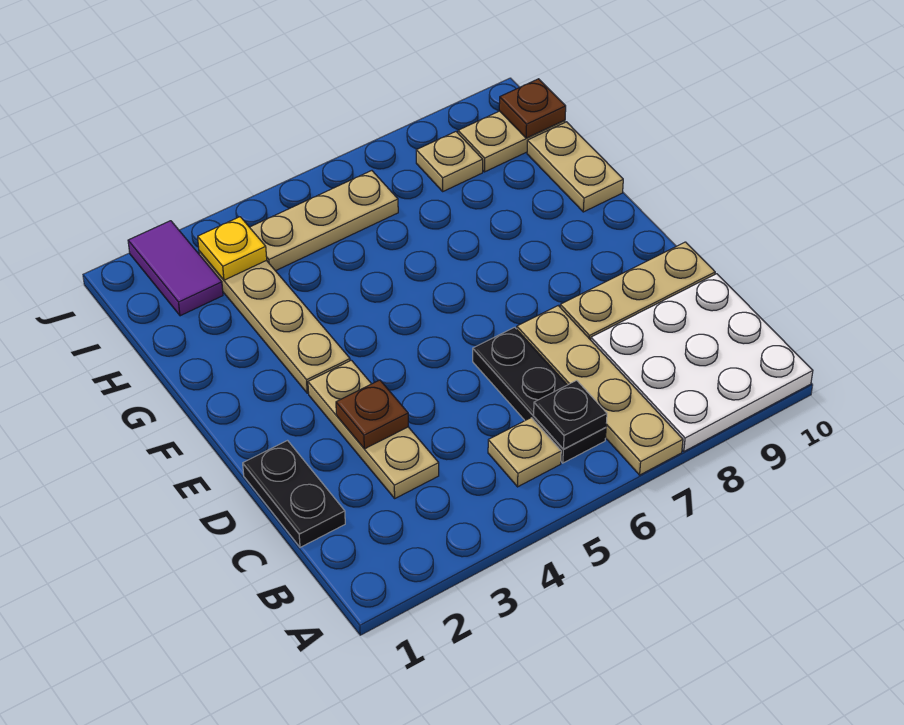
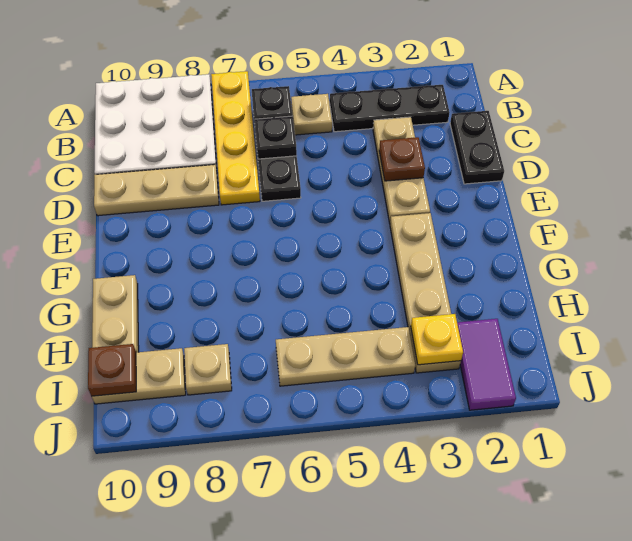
tan plate A7:D7 level 1 -> yellow plate A7:D7 level 1
none -> black plate B2:B4 level 1
none -> black plate C6 level 2

